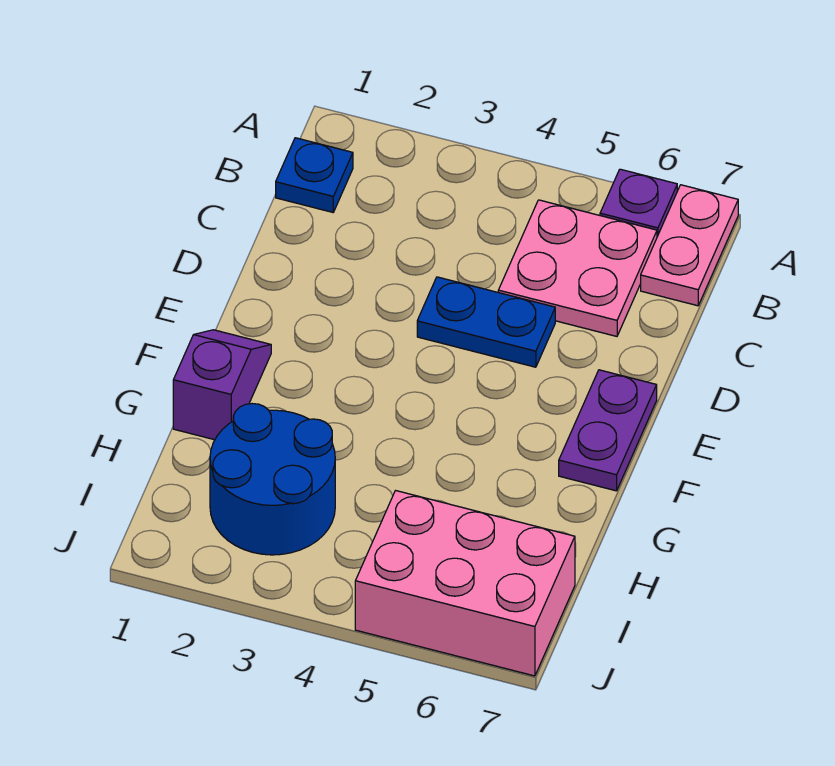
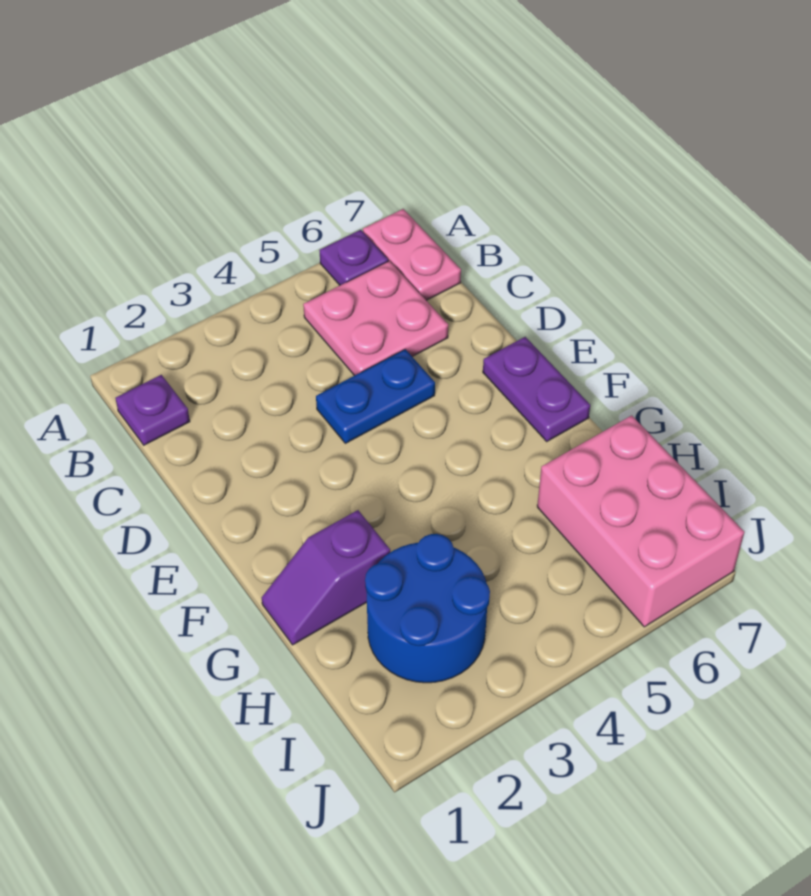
blue plate B1 level 1 -> purple plate B1 level 1
purple slope F1:G1 level 1 top G -> purple slope G1:G2 level 1 top 2
pink brick I5:J7 level 1 -> pink brick H6:J7 level 1

